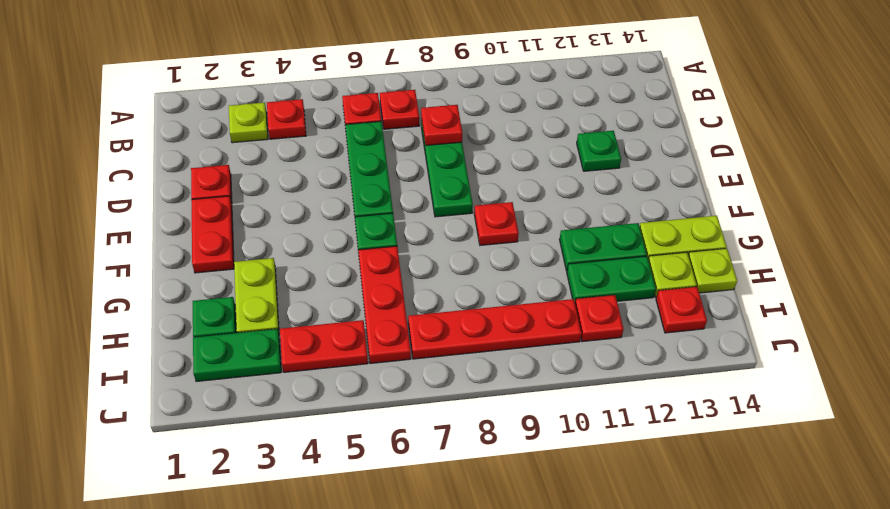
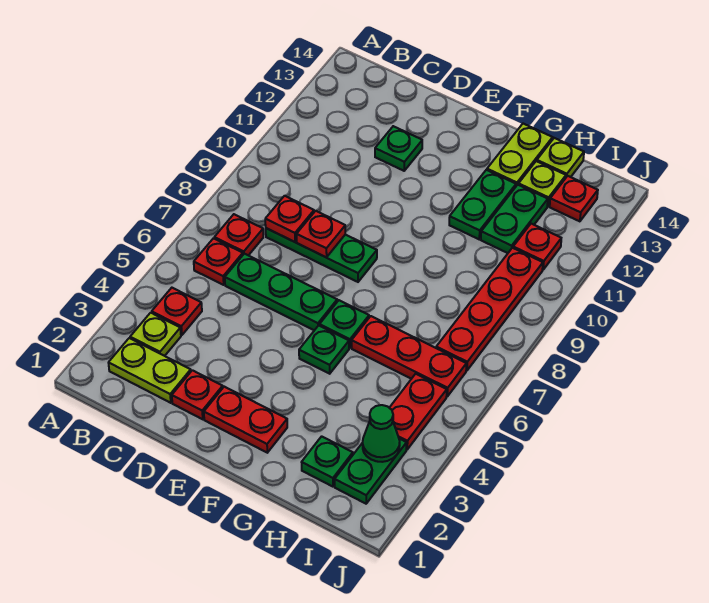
none -> green plate F5 level 1
red plate F9 level 1 -> red plate D8 level 2
lime plate G3:H3 level 1 -> lime plate B2:C2 level 1
none -> green cone I3 level 2

